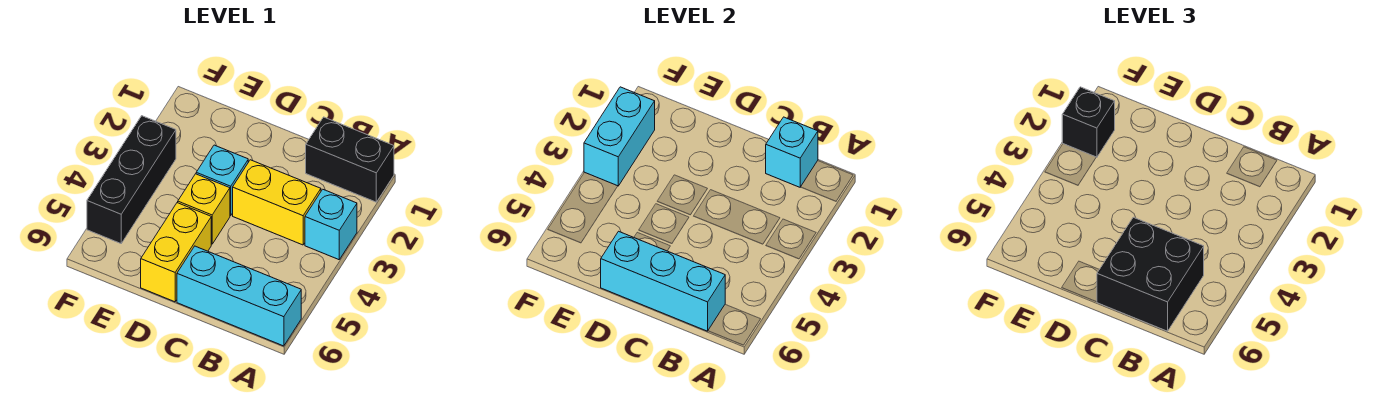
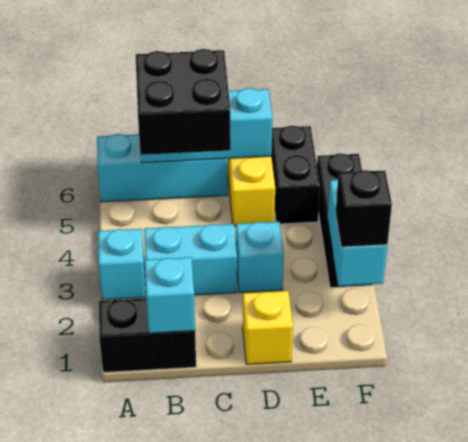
yellow brick B3:C3 level 1 -> cyan brick B3:C3 level 1
yellow brick D4 level 1 -> yellow brick D1 level 1
none -> black brick E5:E6 level 1

